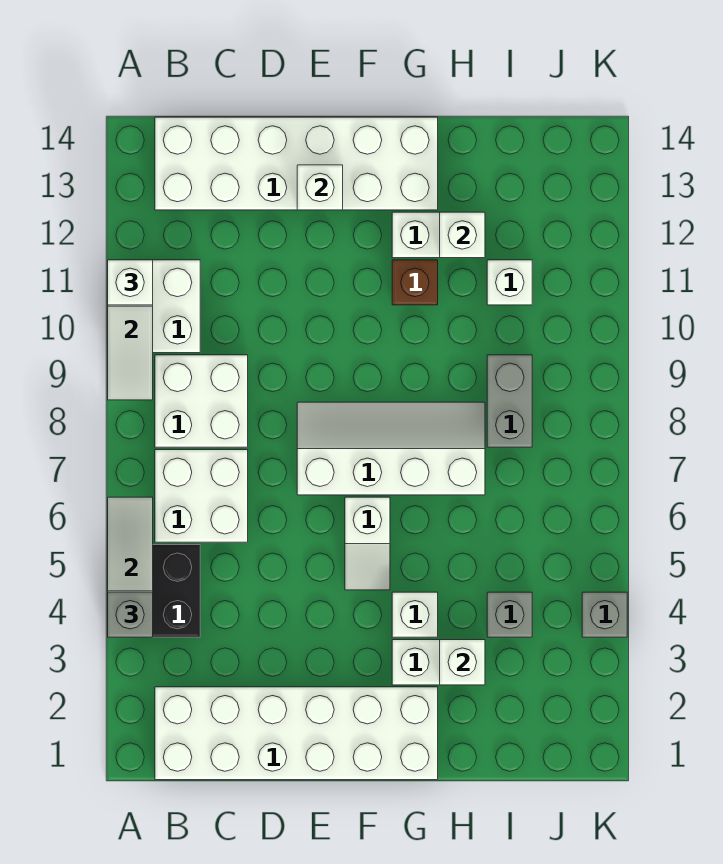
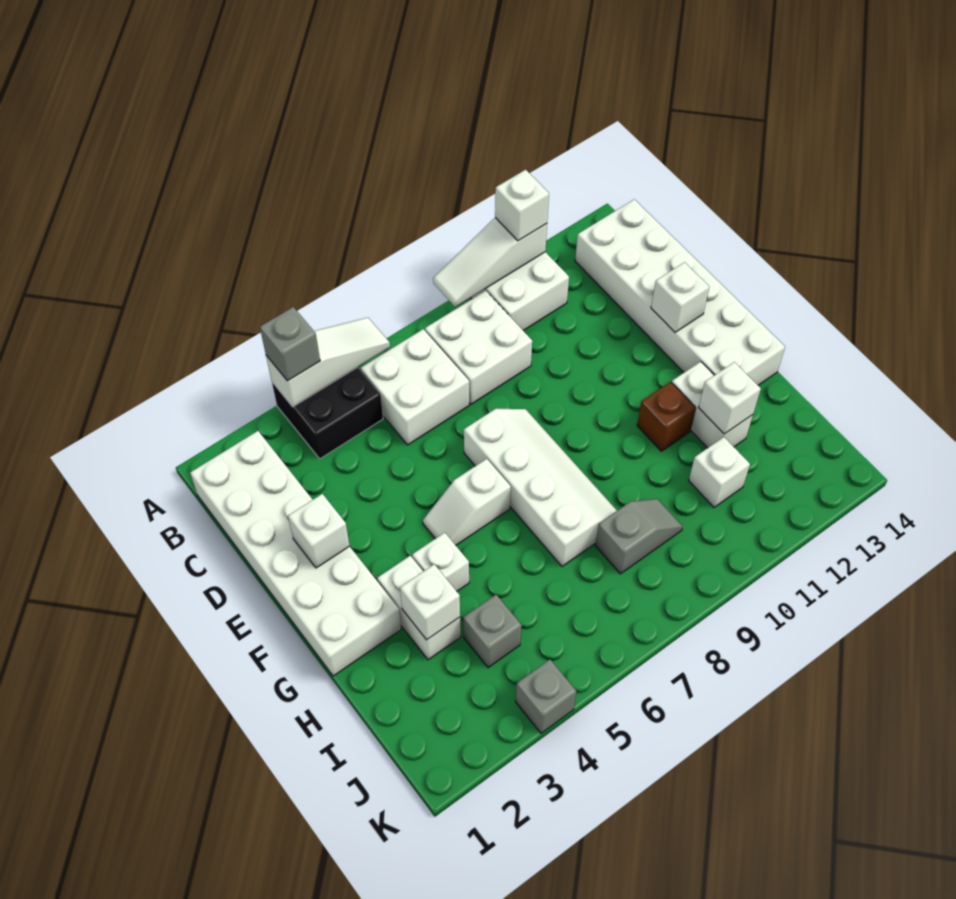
none -> white brick E2 level 2
grey brick I8:I9 level 1 -> grey slope I8:I9 level 1 top 8

